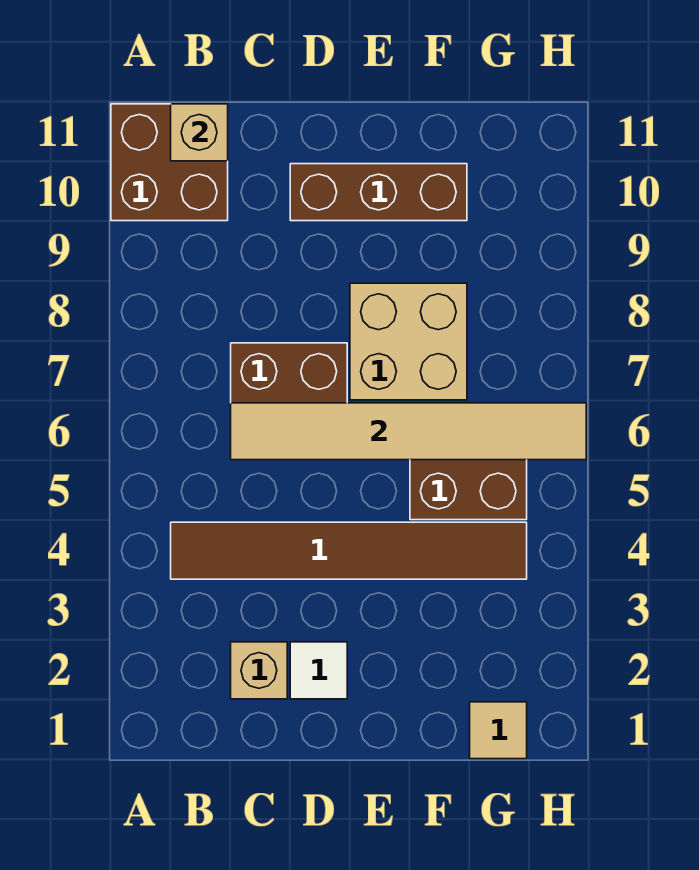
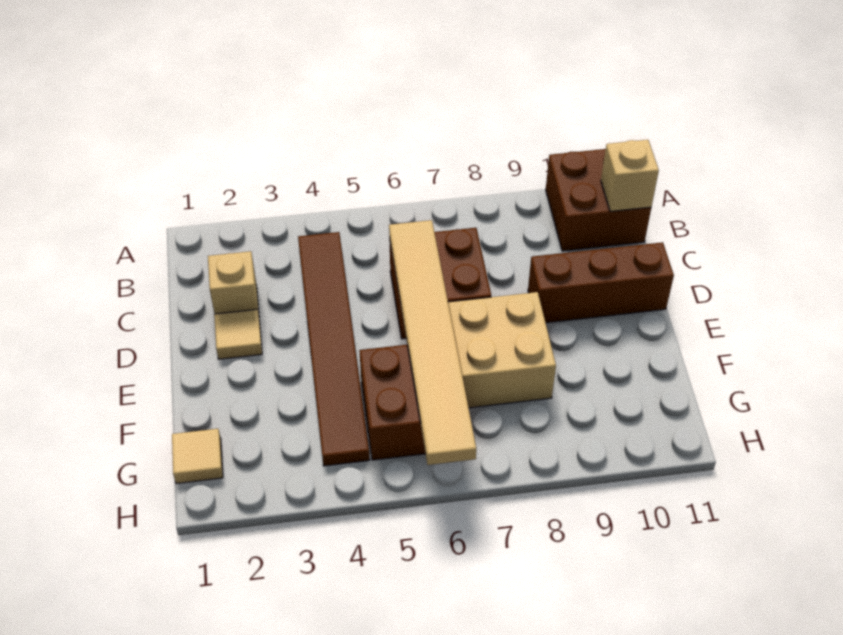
white tile D2 level 1 -> tan tile D2 level 1
brown brick D10:F10 level 1 -> brown brick D9:D11 level 1

